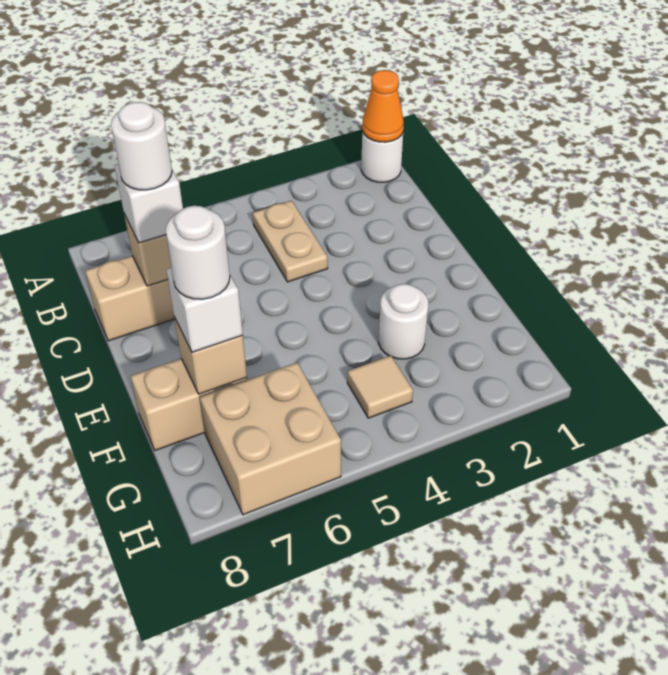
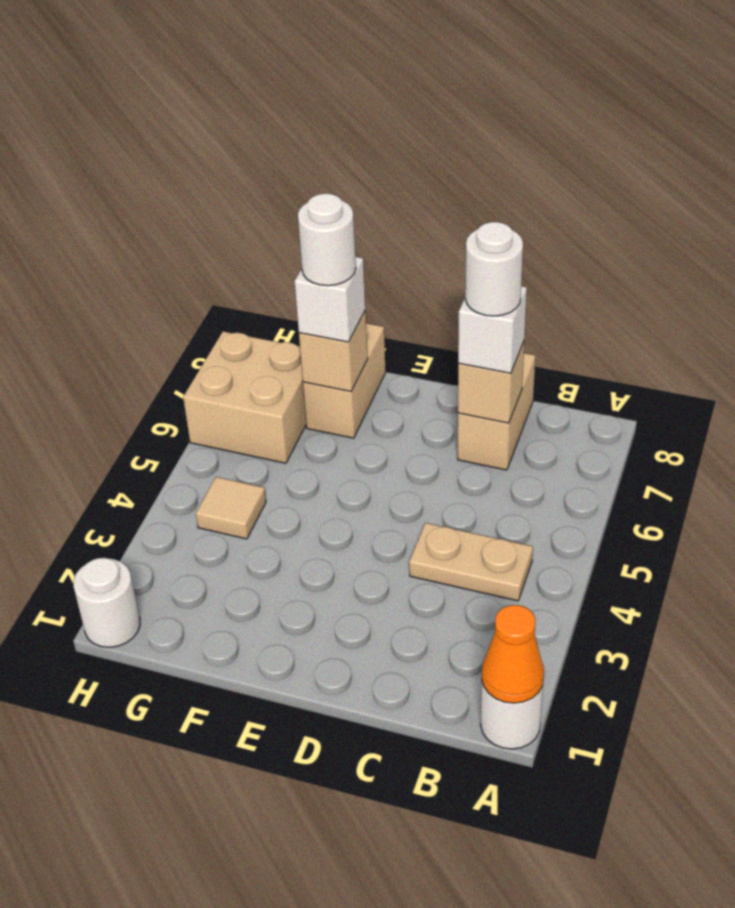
white round brick F3 level 1 -> white round brick H1 level 1

